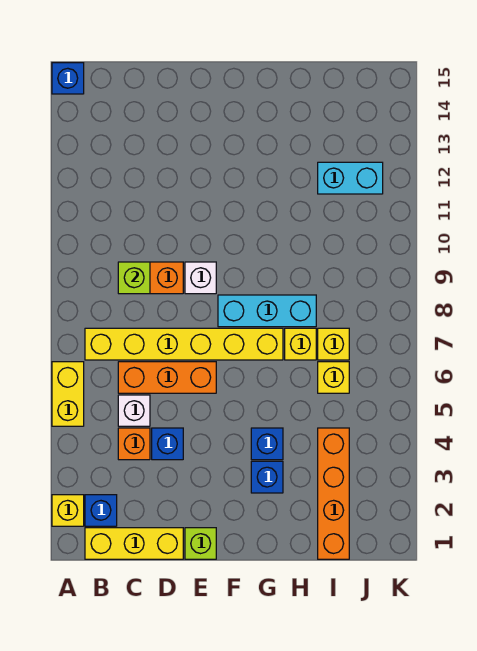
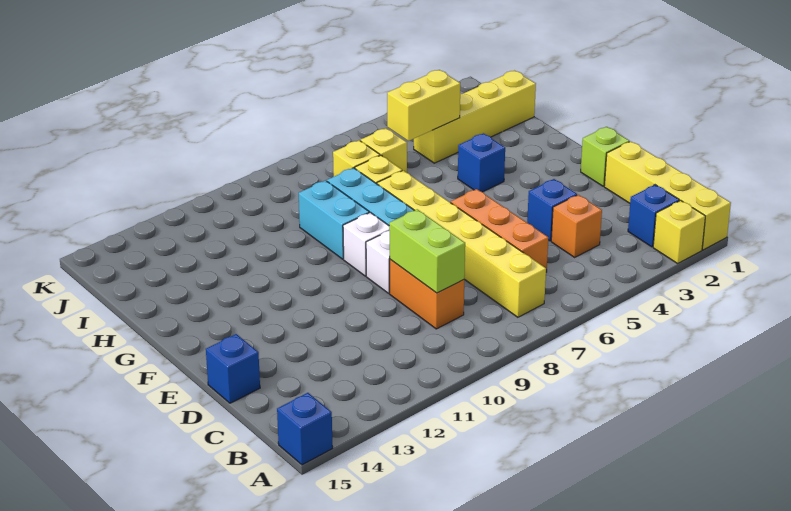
yellow brick A5:A6 level 1 -> yellow brick I4:I5 level 2
yellow brick B1:D1 level 1 -> yellow brick A1:D1 level 1
white brick C5 level 1 -> white brick F9 level 1
lime brick C9 level 2 -> lime brick C9:D9 level 2
blue brick G3 level 1 -> blue brick D15 level 1
orange brick I1:I4 level 1 -> yellow brick I1:I4 level 1
cyan brick I12:J12 level 1 -> cyan brick G9:H9 level 1

